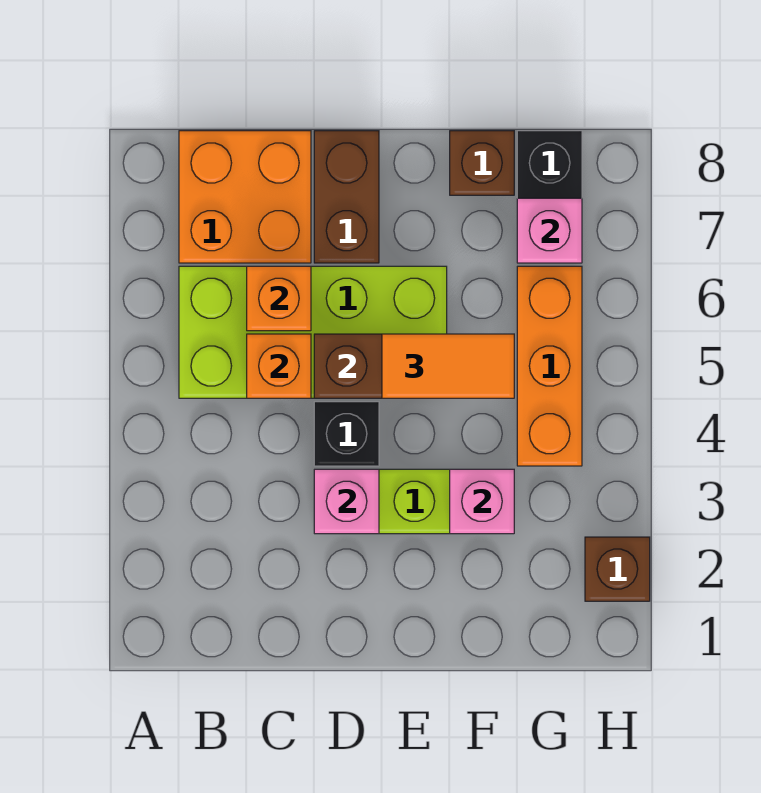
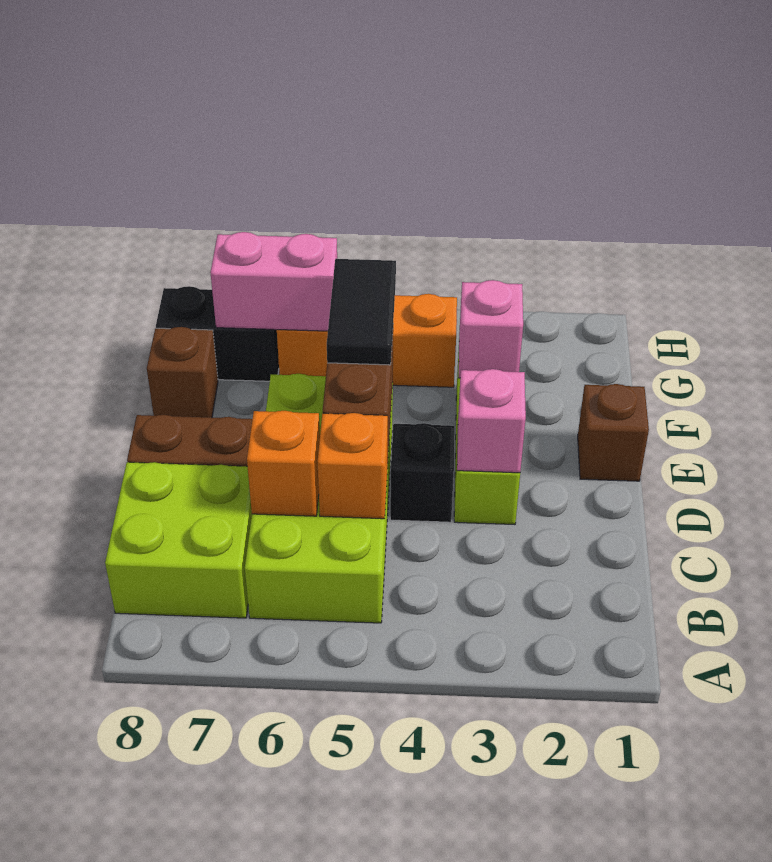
orange brick B7:C8 level 1 -> lime brick B7:C8 level 1
orange tile E5:F5 level 3 -> black tile E5:F5 level 3
pink brick G7 level 2 -> pink brick G6:G7 level 2
brown brick H2 level 1 -> brown brick E1 level 1

